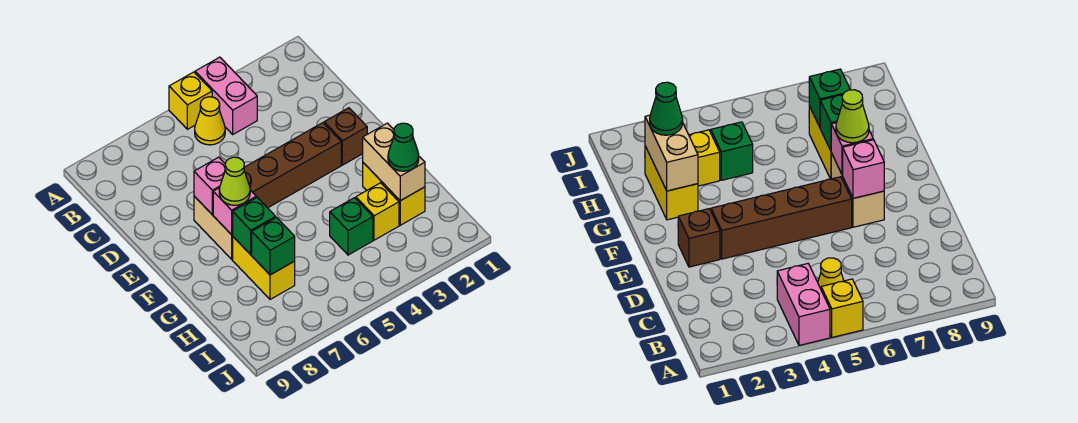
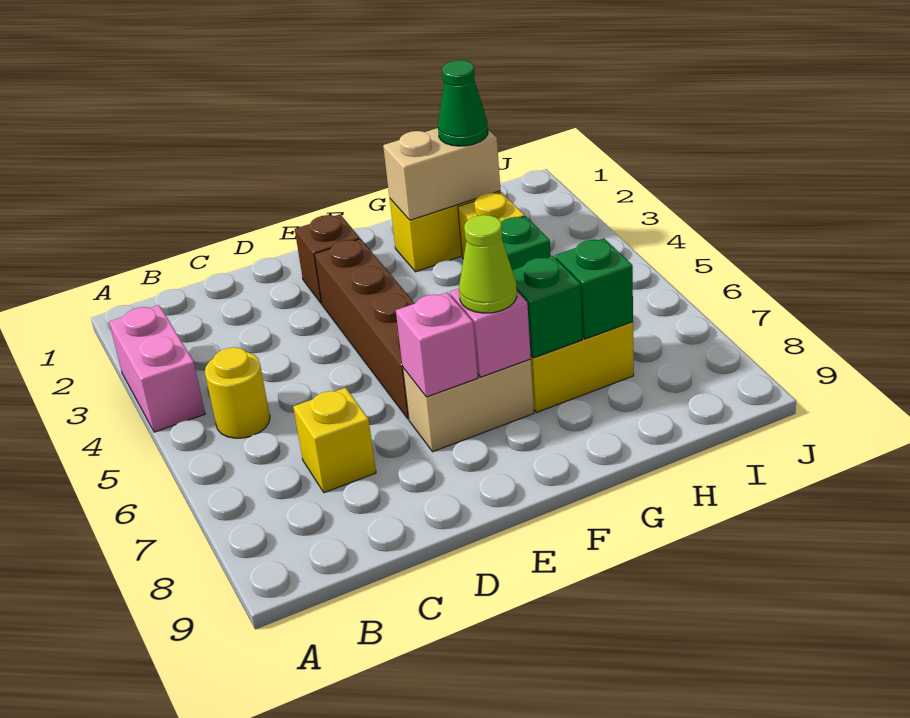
pink brick A4:B4 level 1 -> pink brick A3:A4 level 1
yellow brick A5 level 1 -> yellow brick C7 level 1
yellow cone B5 level 1 -> yellow round brick B5 level 1

